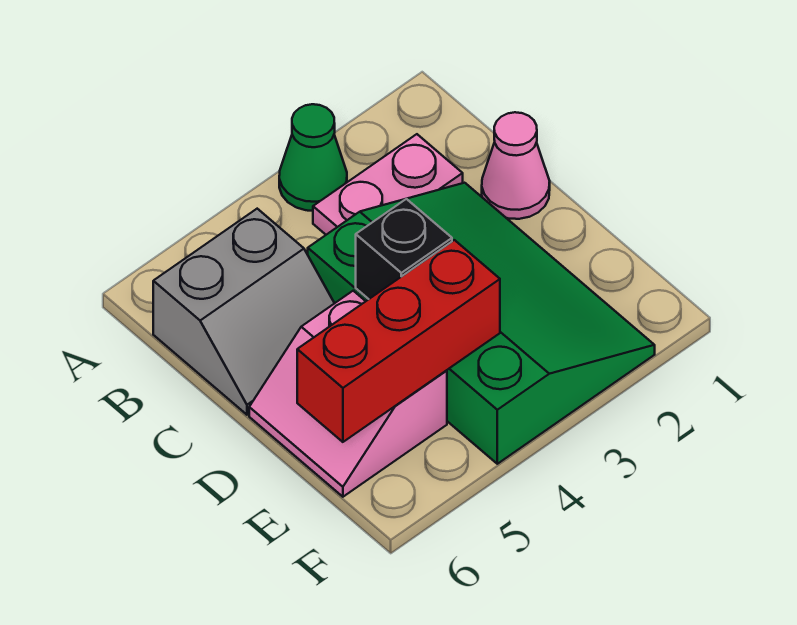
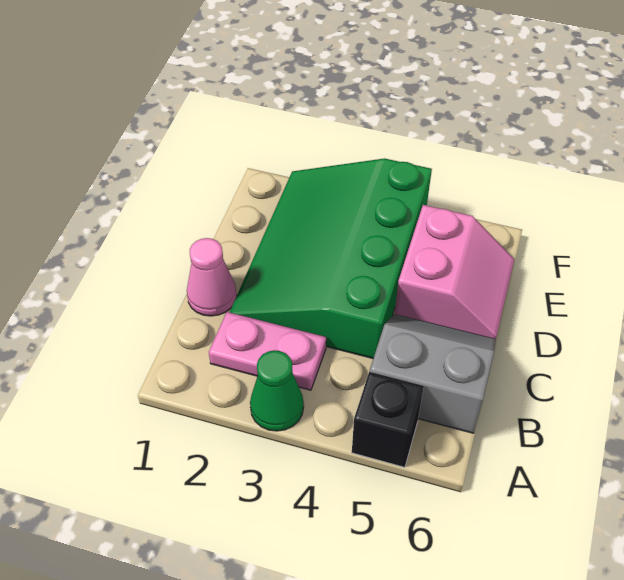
black brick D4 level 2 -> black brick A5 level 1
red brick E4:E6 level 2 -> none

